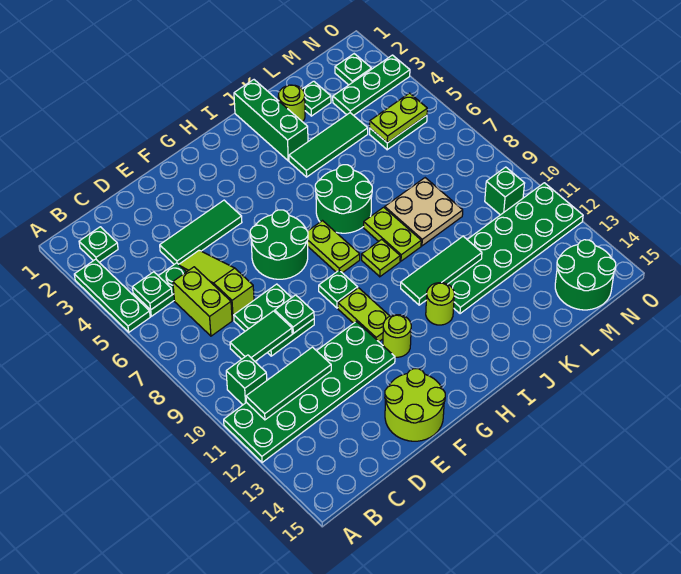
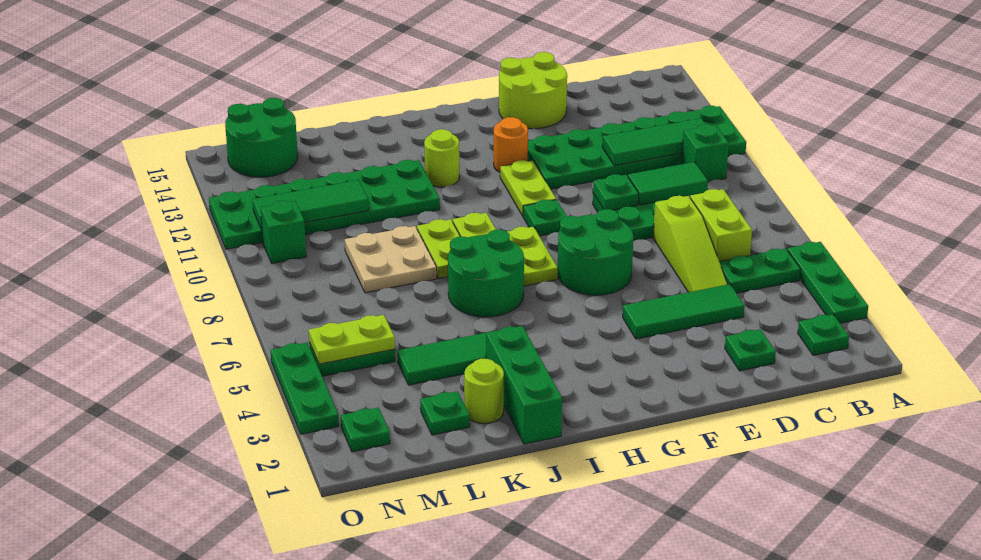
green plate B5 level 2 -> green plate D2 level 1
lime round brick G12 level 1 -> orange round brick G12 level 1
green tile I11:K11 level 2 -> green tile L11:N11 level 2
green plate M3:O3 level 1 -> green plate O3:O5 level 1

